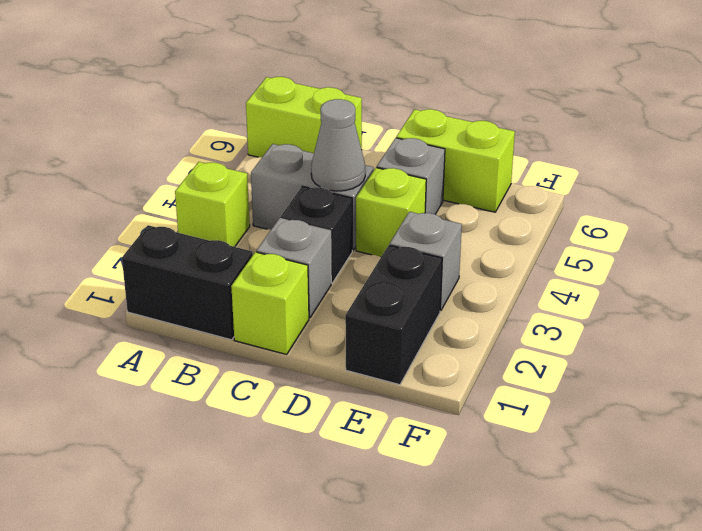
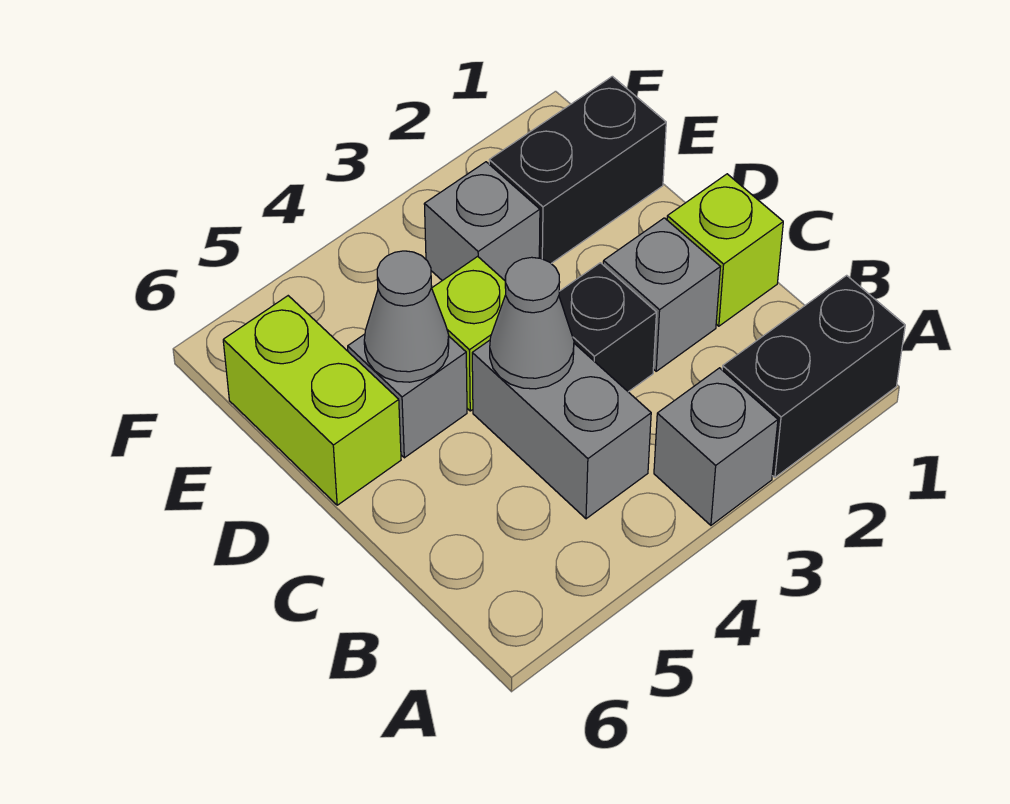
black brick A1:B1 level 1 -> black brick A1:A2 level 1
lime brick A3 level 1 -> grey brick A3 level 1
lime brick A6:B6 level 1 -> none
none -> grey cone D5 level 2

